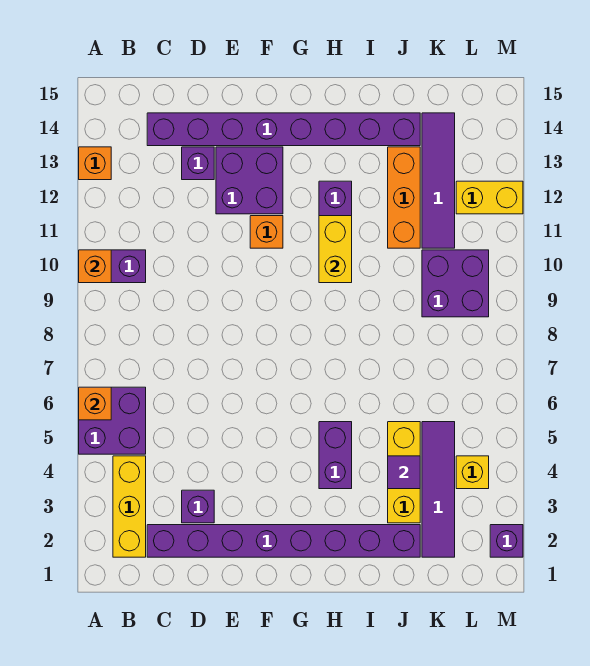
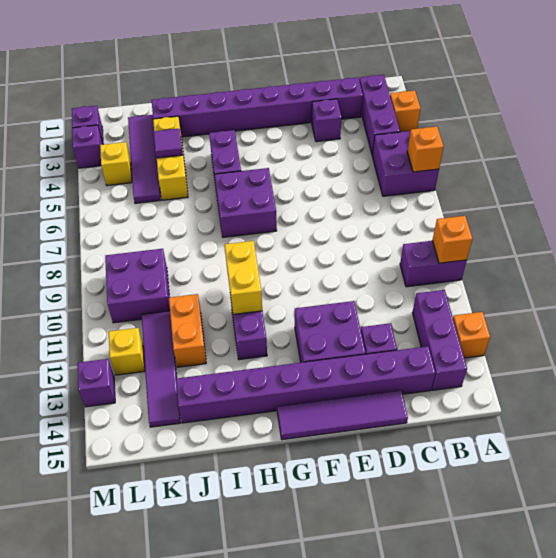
yellow brick B2:B4 level 1 -> purple brick B2:B4 level 1
none -> purple brick B12:B14 level 1
none -> purple tile D15:G15 level 1
orange brick F11 level 1 -> orange brick A3 level 1
none -> purple brick G6:H7 level 1
orange brick J11:J13 level 1 -> orange brick J11:J12 level 1
yellow brick L12:M12 level 1 -> yellow brick L12 level 1
none -> purple brick M3 level 1
none -> purple brick M13 level 1

